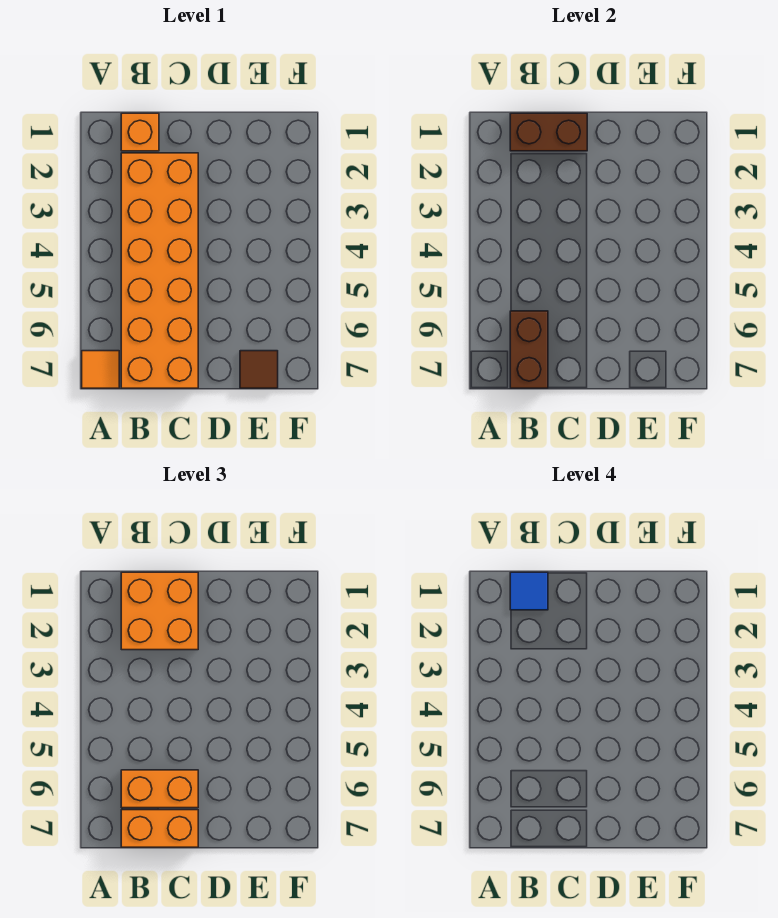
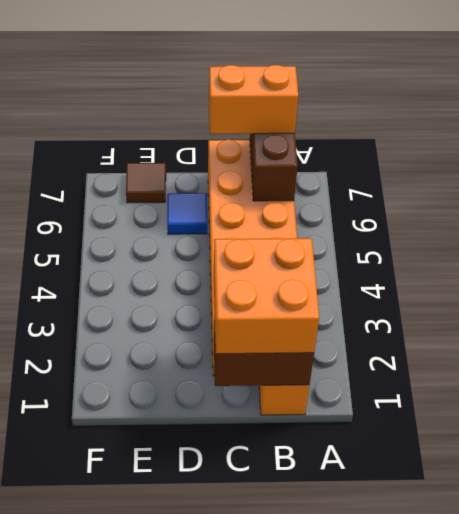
orange tile A7 level 1 -> none
blue tile B1 level 4 -> blue tile D6 level 1
orange brick B6:C6 level 3 -> none

